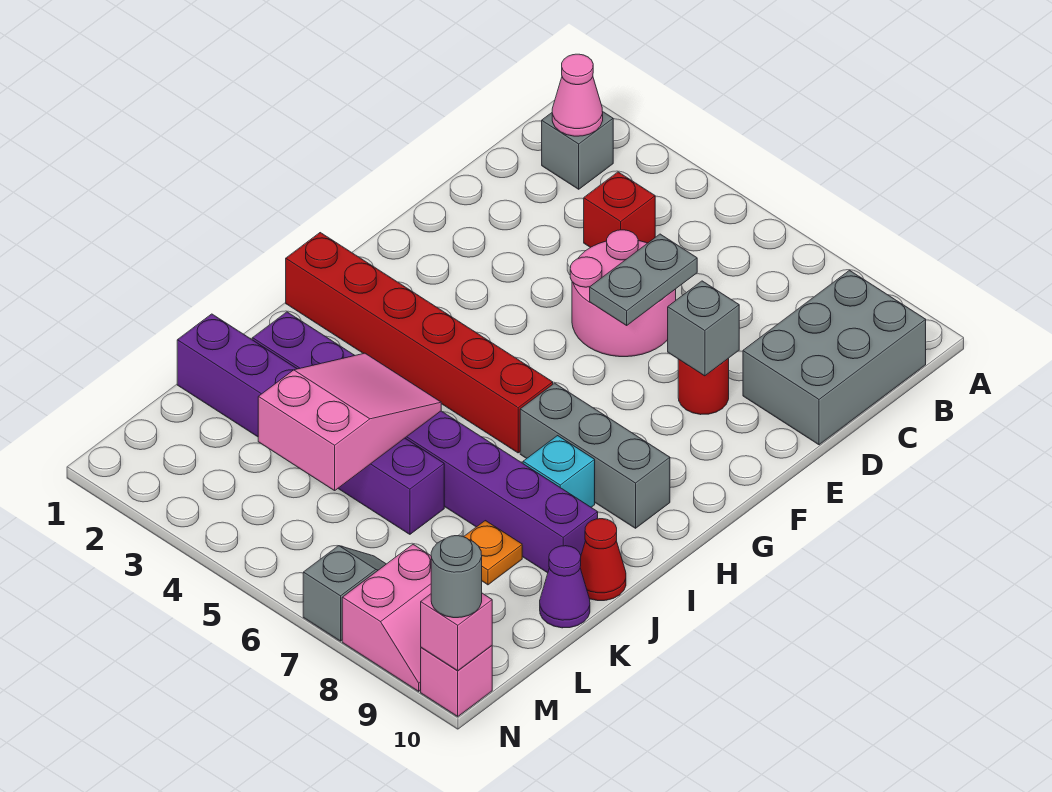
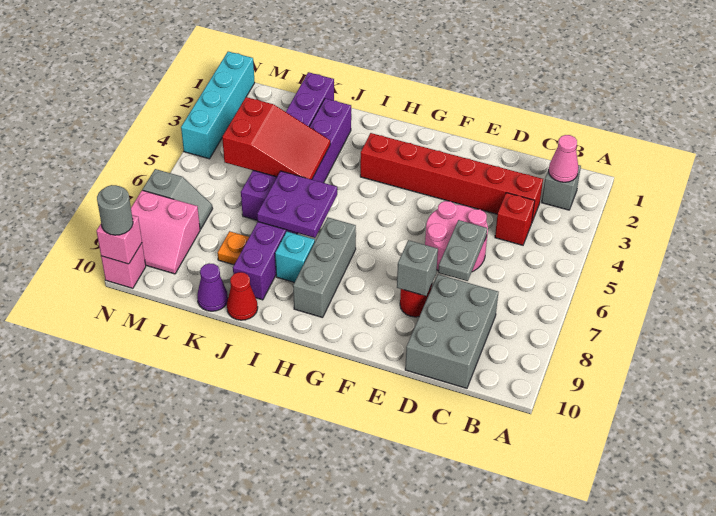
grey brick B9:D10 level 1 -> grey brick C8:D10 level 1
grey plate D6:E6 level 2 -> grey plate D6:D7 level 2
red brick H1:H6 level 1 -> red brick C3:H3 level 1
none -> purple plate I6:J7 level 2
pink slope J4:L5 level 2 top L -> red slope J4:L5 level 2 top L
none -> cyan brick N1:N4 level 1

